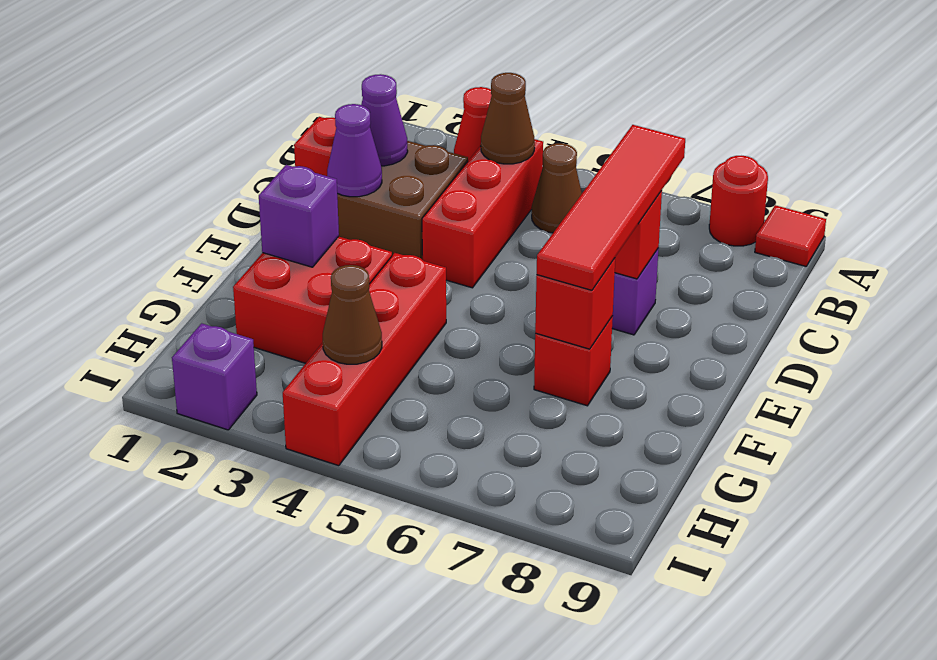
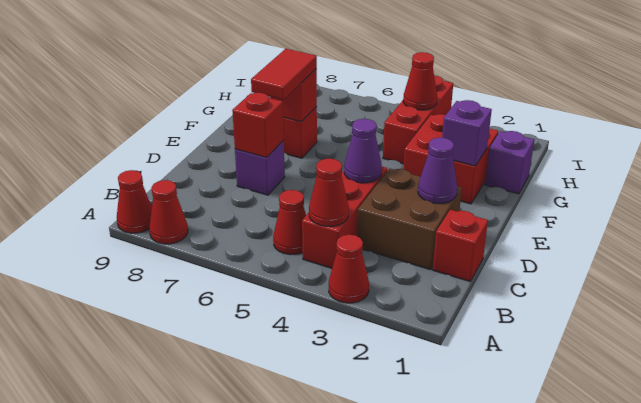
red round brick A8 level 1 -> red cone A8 level 1
red tile A9 level 1 -> red cone A9 level 1
brown cone B4 level 2 -> red cone B4 level 2
brown cone B5 level 1 -> red cone B5 level 1
purple cone C2 level 2 -> purple cone D4 level 2
red tile C7:F7 level 3 -> red tile E7:F7 level 3
red brick F4:I4 level 1 -> red brick G4:I4 level 1
brown cone H4 level 2 -> red cone H4 level 2
purple brick I2 level 1 -> purple brick G1 level 1

